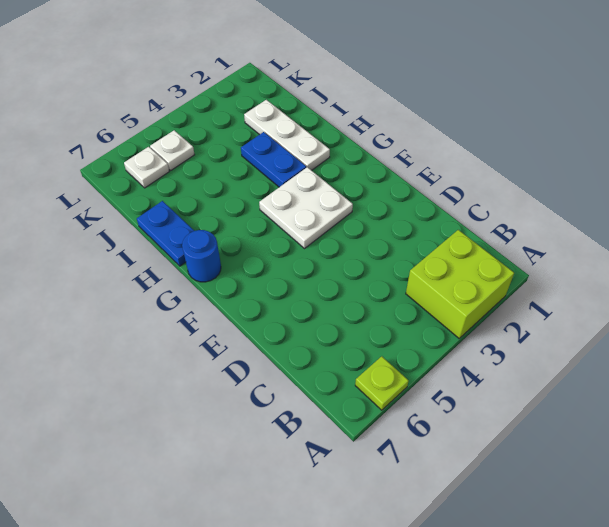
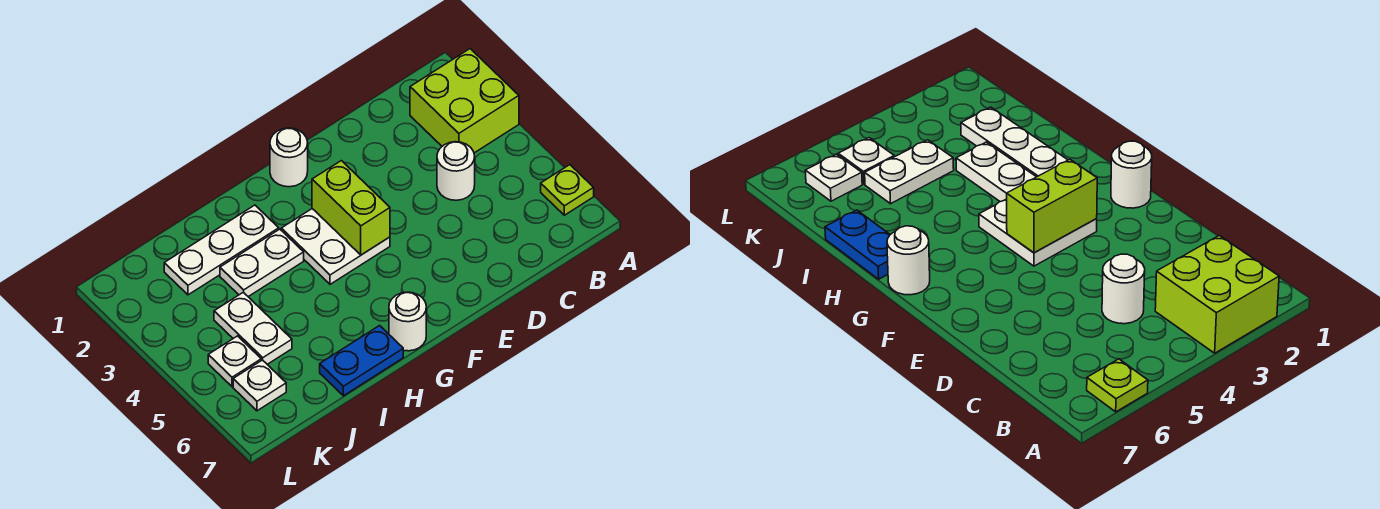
none -> white round brick C4 level 1
none -> white round brick F1 level 1
none -> lime brick F3:F4 level 2
blue round brick G7 level 1 -> white round brick G7 level 1
blue plate H3:I3 level 1 -> white plate H3:I3 level 1
none -> white plate J4:J5 level 1

